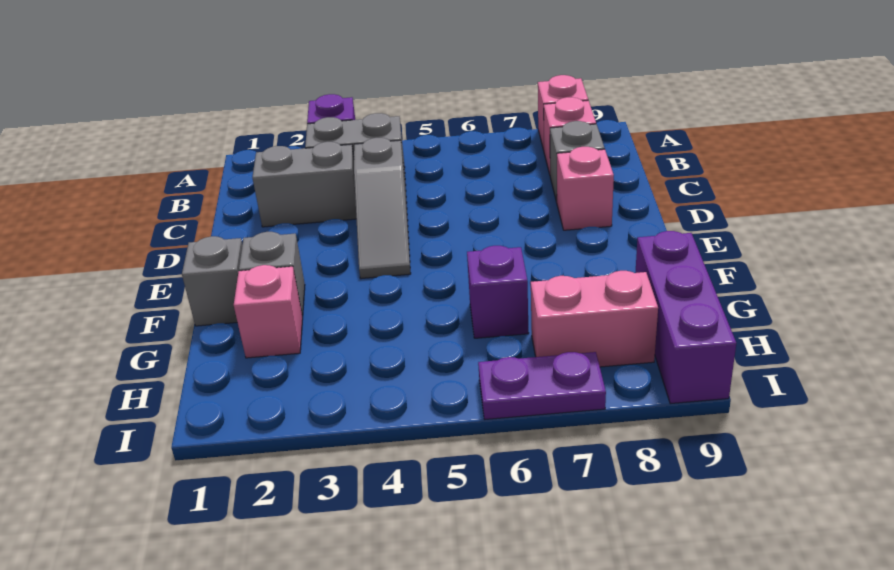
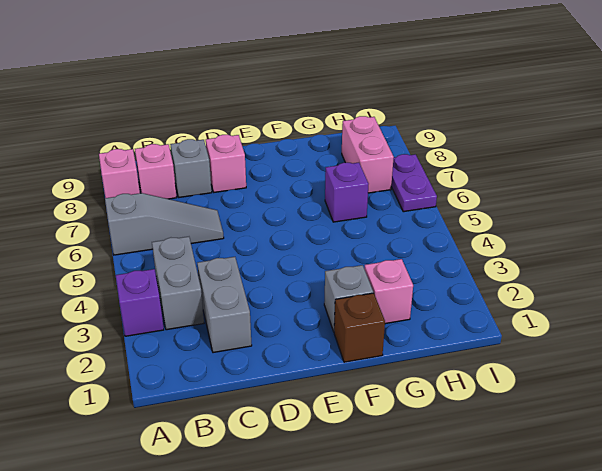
grey slope C4:E4 level 1 top C -> grey slope A6:C6 level 1 top A
grey brick F1 level 1 -> brown brick F1 level 1
purple brick G9:I9 level 1 -> none

